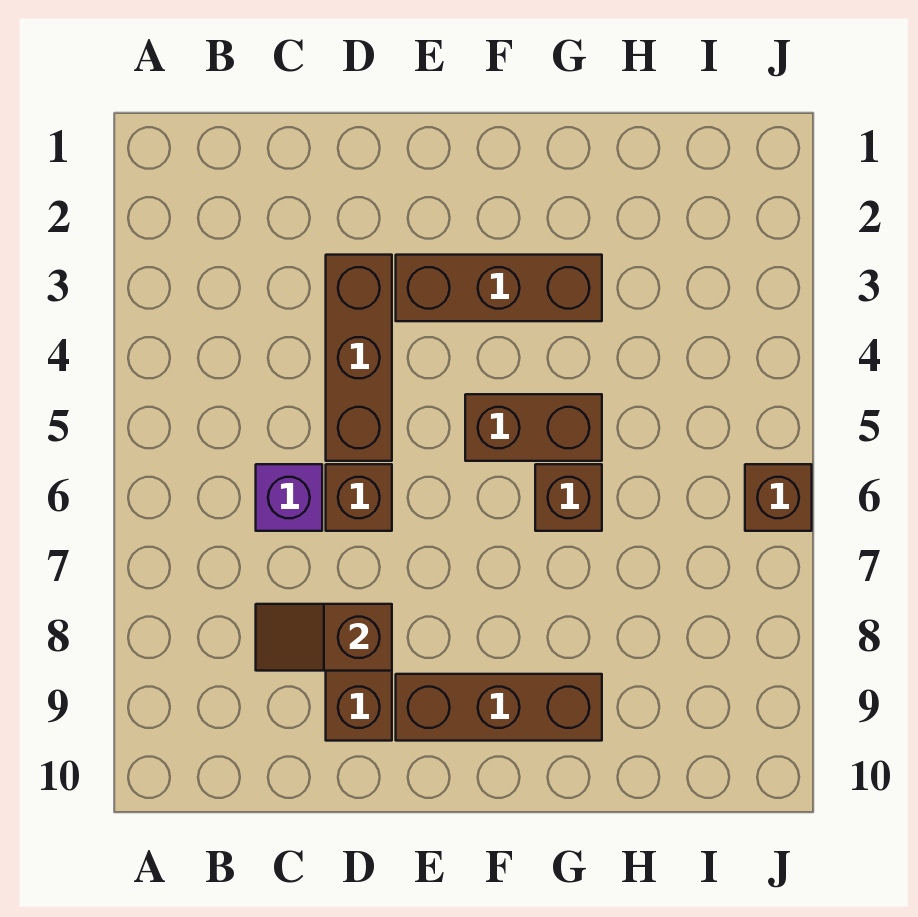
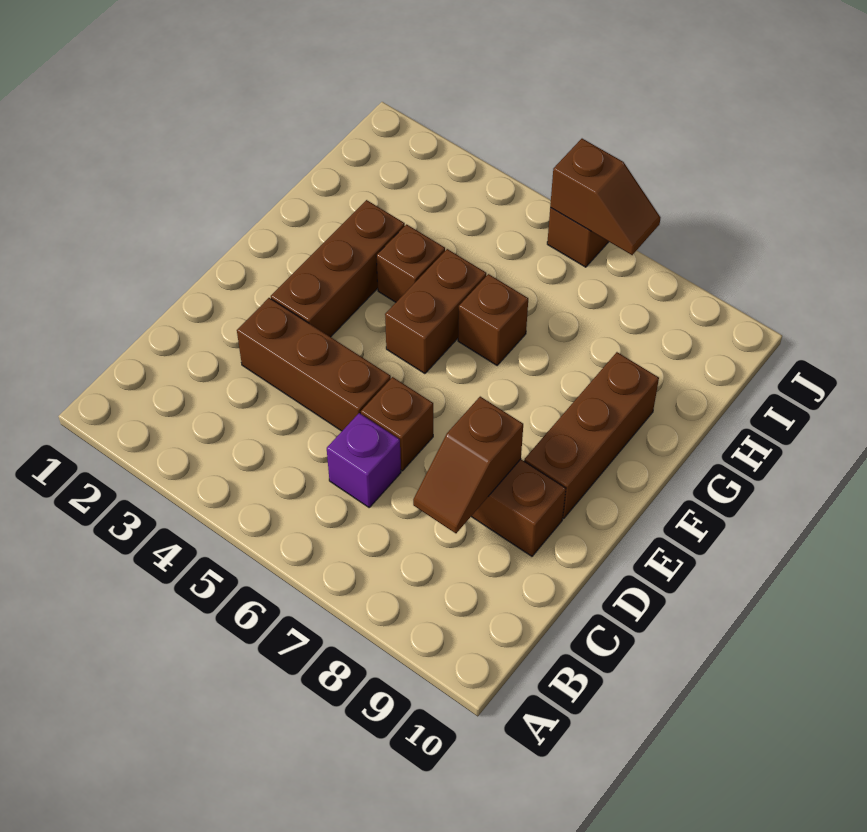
none -> brown brick G4 level 1
none -> brown slope J6:J7 level 2 top 6

